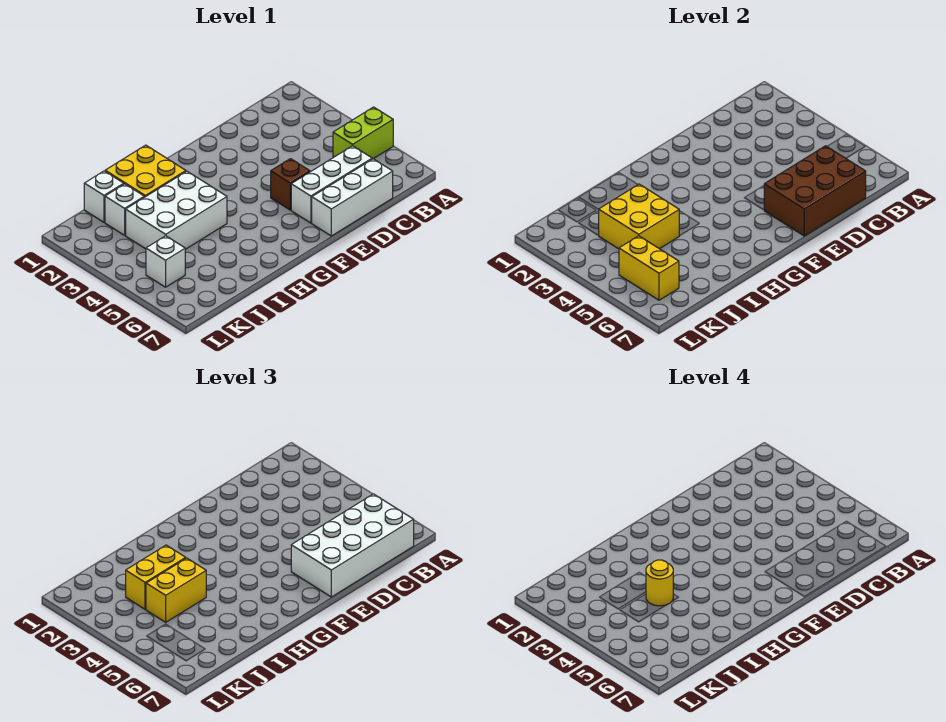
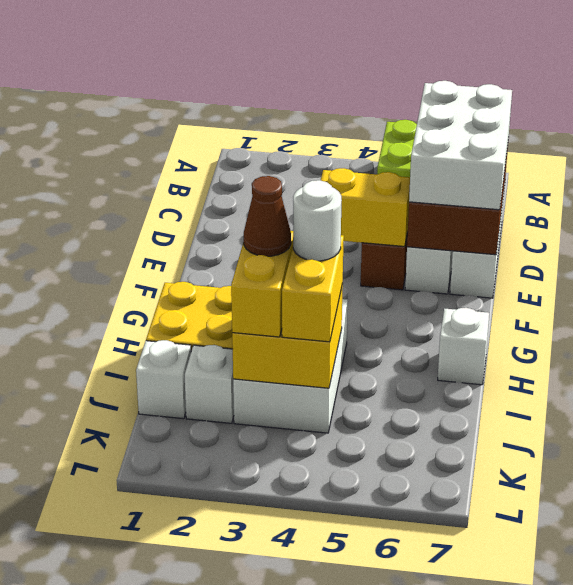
white brick B6:E7 level 3 -> white brick C6:E7 level 3
none -> brown cone I3 level 4
yellow round brick I4 level 4 -> white round brick I4 level 4
white brick K5 level 1 -> white brick H7 level 1
yellow brick K5:K6 level 2 -> yellow brick E4:E5 level 2

